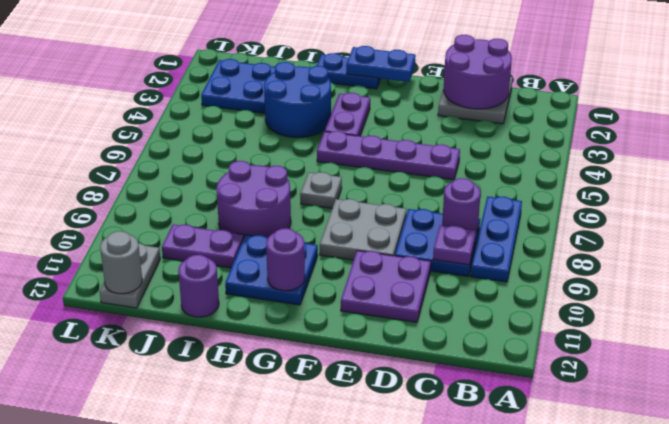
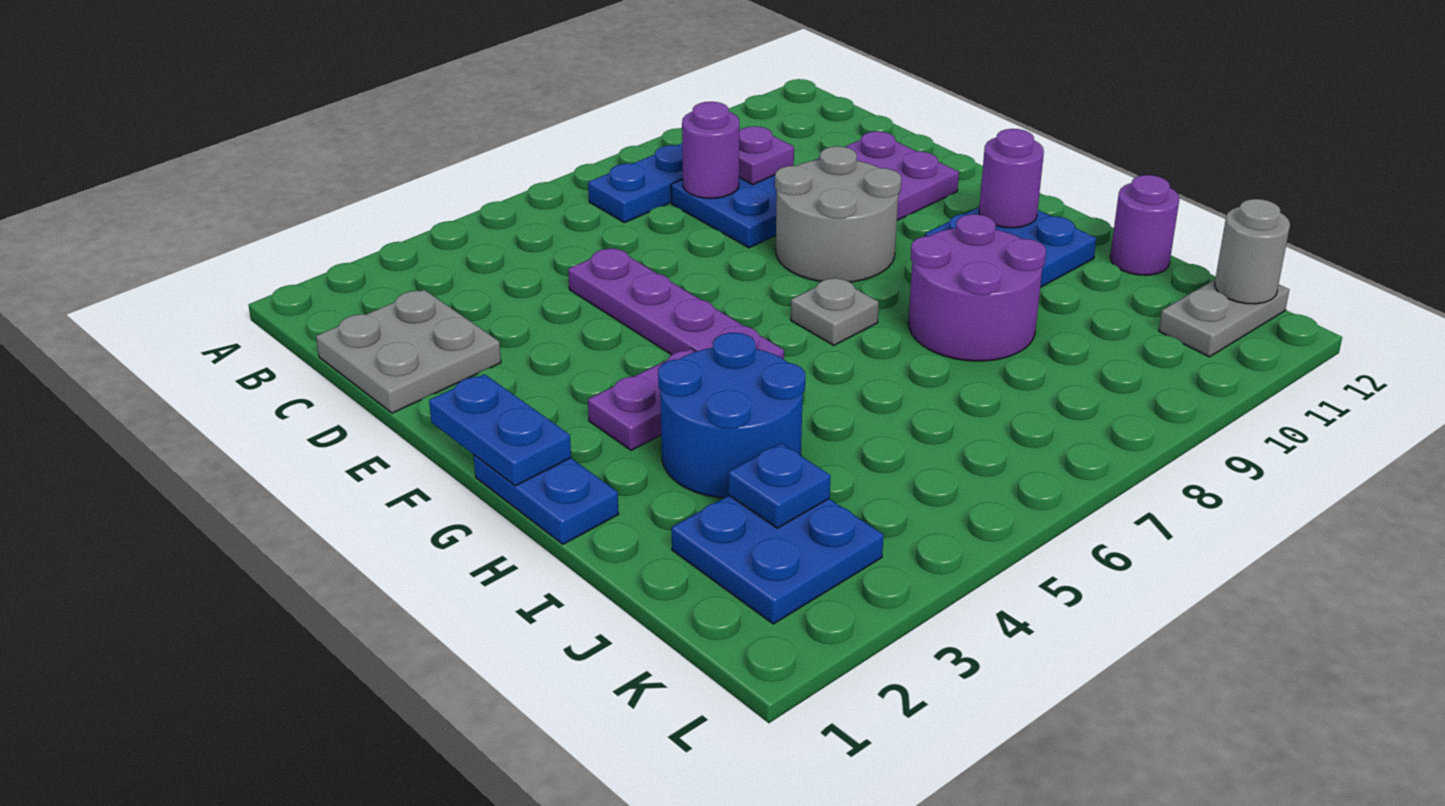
purple round brick C1:D2 level 2 -> none
grey plate E8:F9 level 1 -> grey round brick E8:F9 level 1
purple plate I10:J10 level 1 -> none
none -> blue plate J3 level 2

